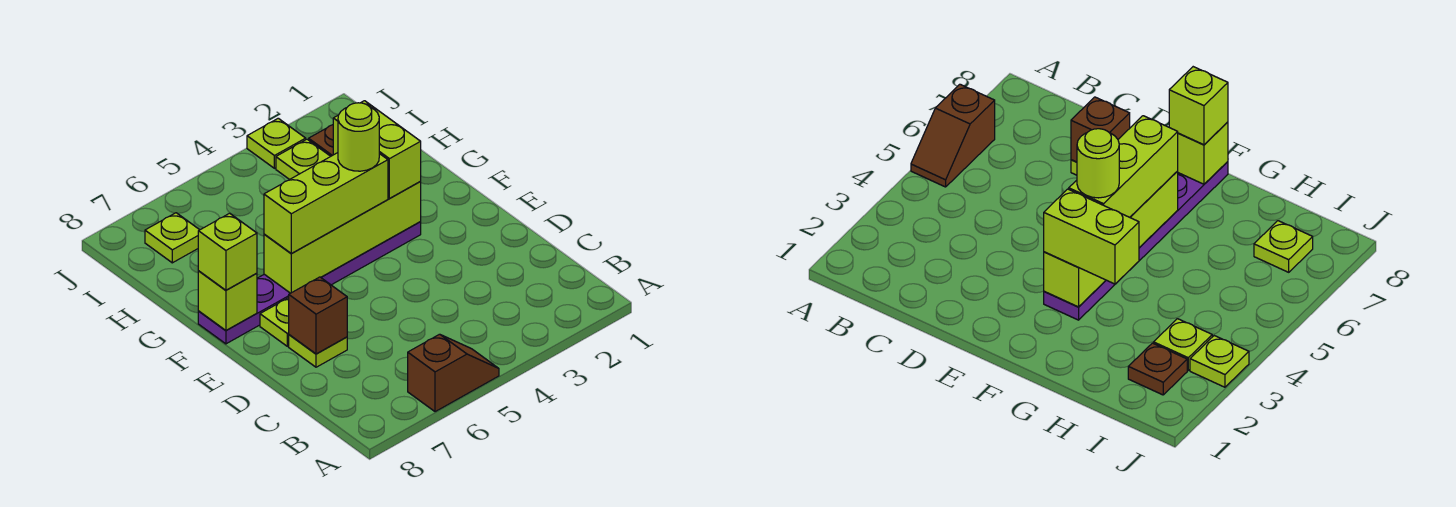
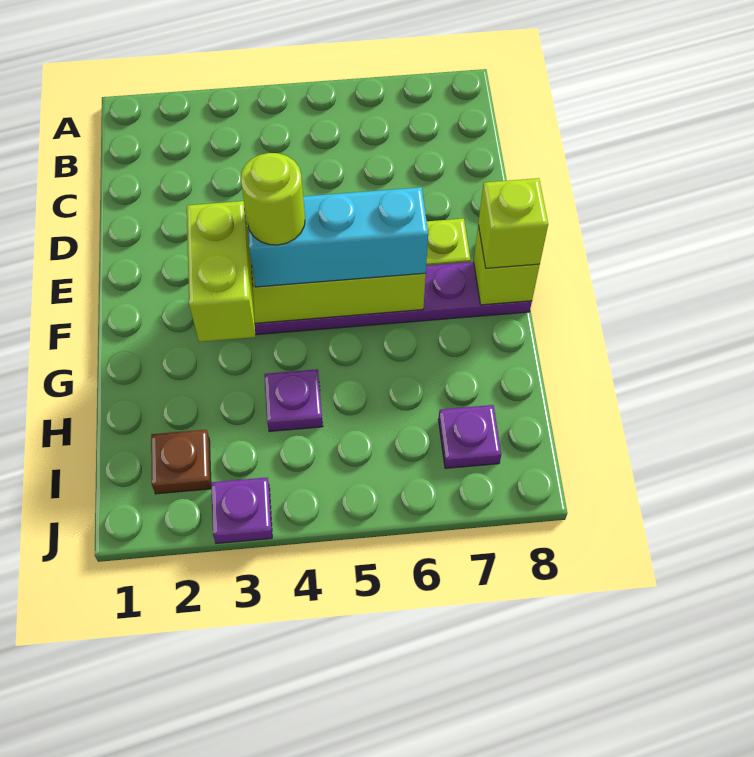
brown slope A5:A6 level 1 top 6 -> none
lime plate D7 level 1 -> none
brown brick D7 level 2 -> none
lime brick F4:F6 level 3 -> cyan brick F4:F6 level 3
none -> purple plate H4 level 1
lime plate I3 level 1 -> none
lime plate I7 level 1 -> purple plate I7 level 1
lime plate J3 level 1 -> purple plate J3 level 1

